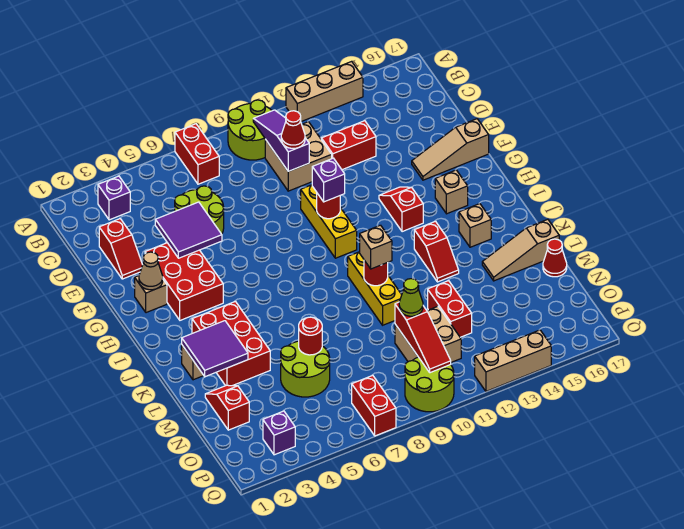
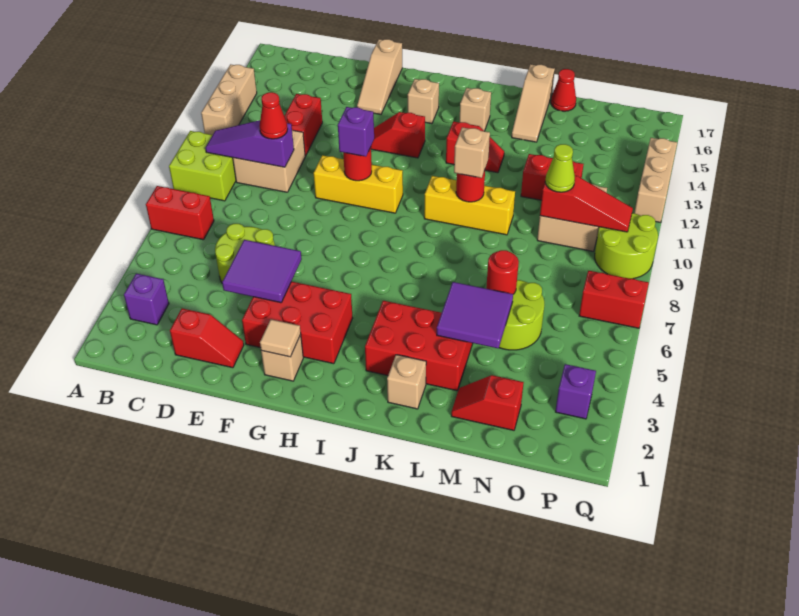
lime round brick A9:B10 level 1 -> lime brick A9:B10 level 1
tan cone G2 level 2 -> tan tile G2 level 2
purple tile K2:L3 level 2 -> purple tile L4:M5 level 2

